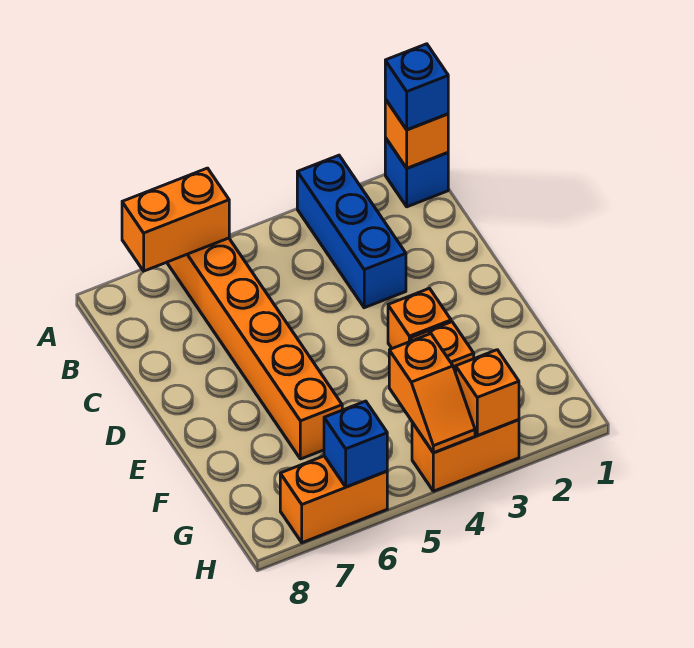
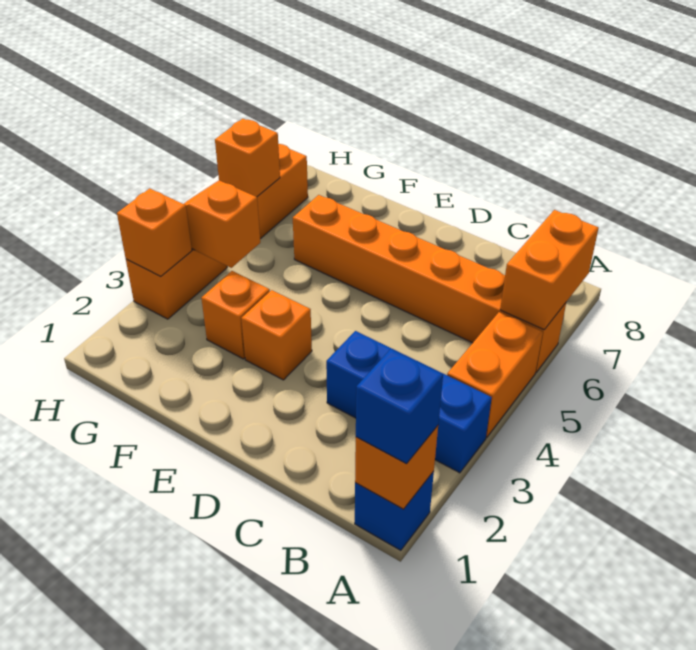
none -> orange brick A4:A5 level 1
blue brick H6 level 2 -> orange brick H6 level 2

